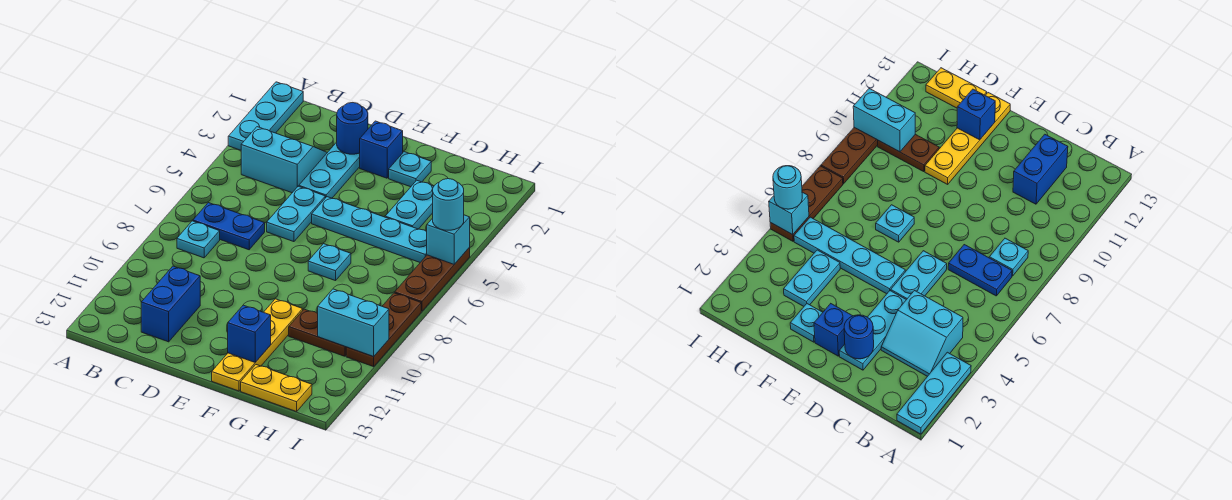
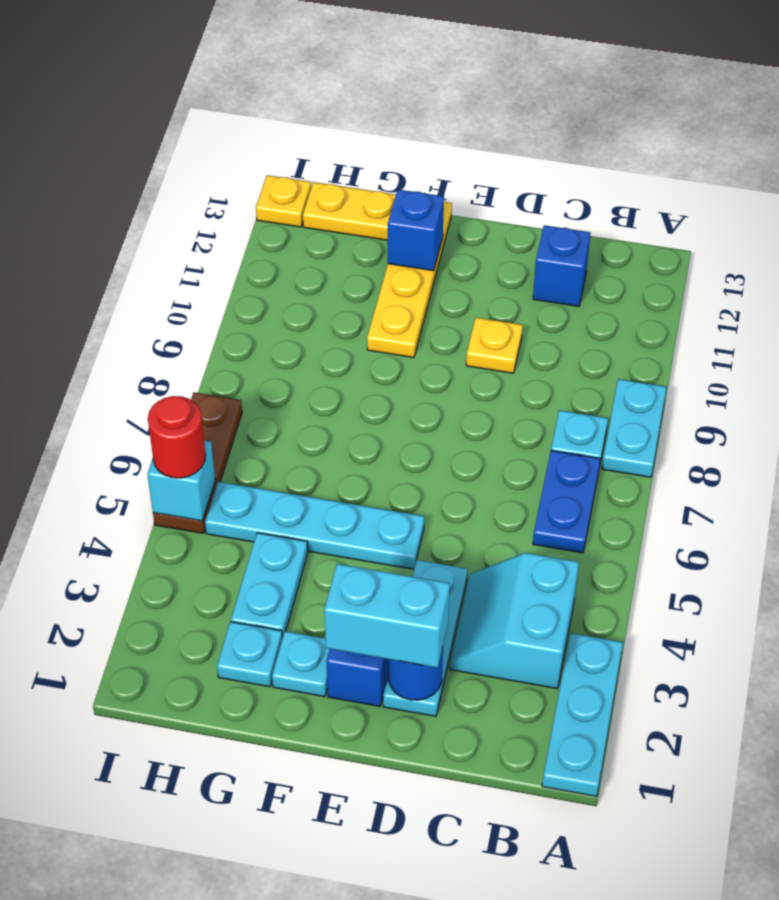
cyan slope B3:C4 level 1 top 4 -> cyan slope B3:C4 level 1 top B
blue plate B7:C7 level 1 -> blue plate B6:B7 level 1
blue brick C11:C12 level 1 -> blue brick C12 level 1
cyan plate D5:D6 level 1 -> cyan plate A8:A9 level 1
none -> yellow plate D10 level 1
cyan plate F7 level 1 -> cyan plate G2 level 1
brown plate G10:H10 level 1 -> none
cyan brick H10:I10 level 2 -> cyan brick D2:E2 level 3
cyan round brick I5 level 3 -> red round brick I5 level 3
brown plate I8:I10 level 1 -> none
none -> yellow plate I13 level 1

